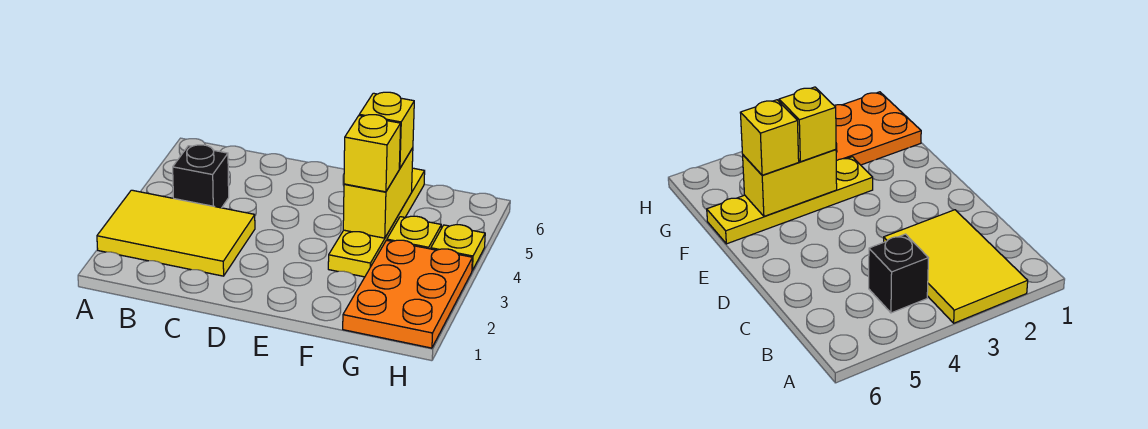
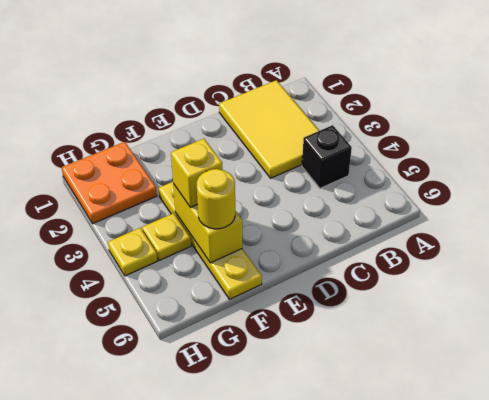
yellow tile A2:C3 level 1 -> yellow tile B1:C3 level 1
yellow brick F5 level 3 -> yellow round brick F5 level 3
orange plate G1:H3 level 1 -> orange plate G1:H2 level 1

